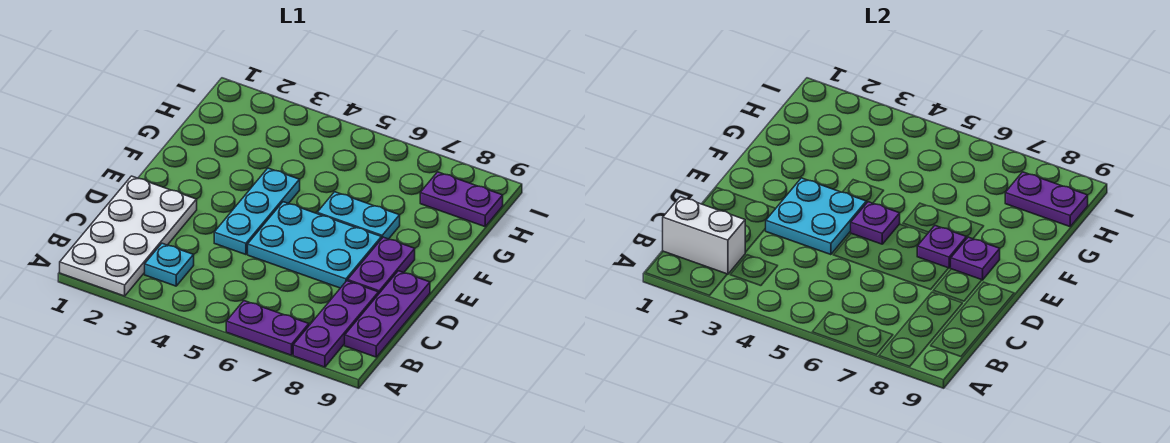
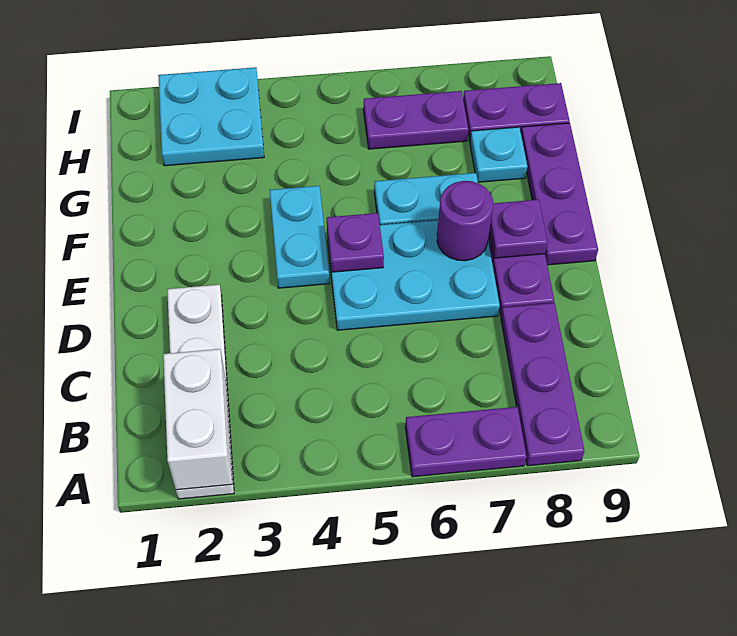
white plate A1:D2 level 1 -> white plate A2:D2 level 1
white brick B1:B2 level 2 -> white brick A2:B2 level 2
cyan plate B3 level 1 -> cyan plate G8 level 1
purple plate B9:D9 level 1 -> purple plate E9:G9 level 1
cyan plate D3:E4 level 2 -> cyan plate H2:I3 level 1
cyan plate D4:F4 level 1 -> cyan plate E4:F4 level 1
purple plate E7 level 2 -> purple round brick E7 level 2
purple plate H8:H9 level 2 -> purple plate H6:H7 level 1

